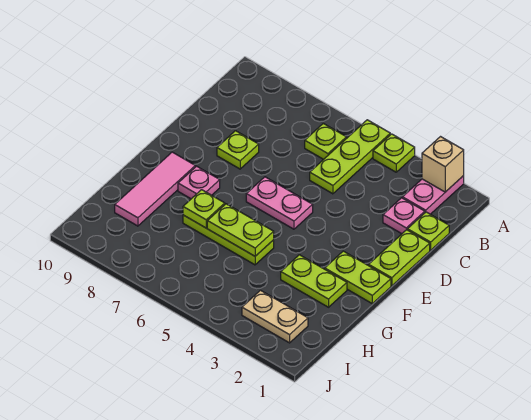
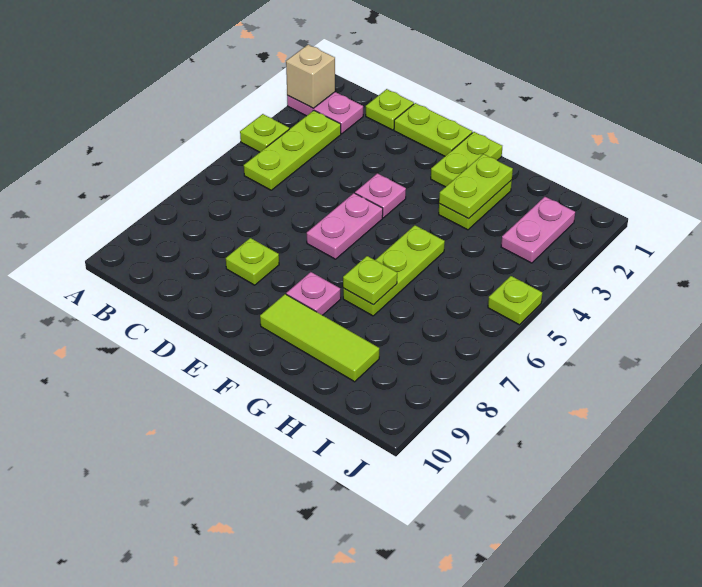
lime plate A5:C5 level 1 -> lime plate B3:B5 level 1
lime plate B6 level 1 -> lime plate J5 level 1
pink plate C2 level 1 -> pink plate E4 level 1
pink tile F9:H9 level 1 -> lime tile F9:H9 level 1
lime plate G5:G6 level 2 -> lime plate G2:G3 level 2
tan plate I2:I3 level 1 -> pink plate I2:I3 level 1

